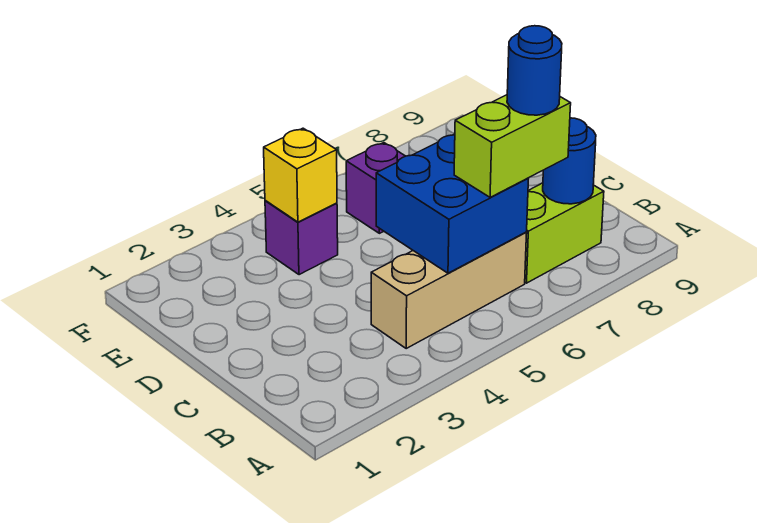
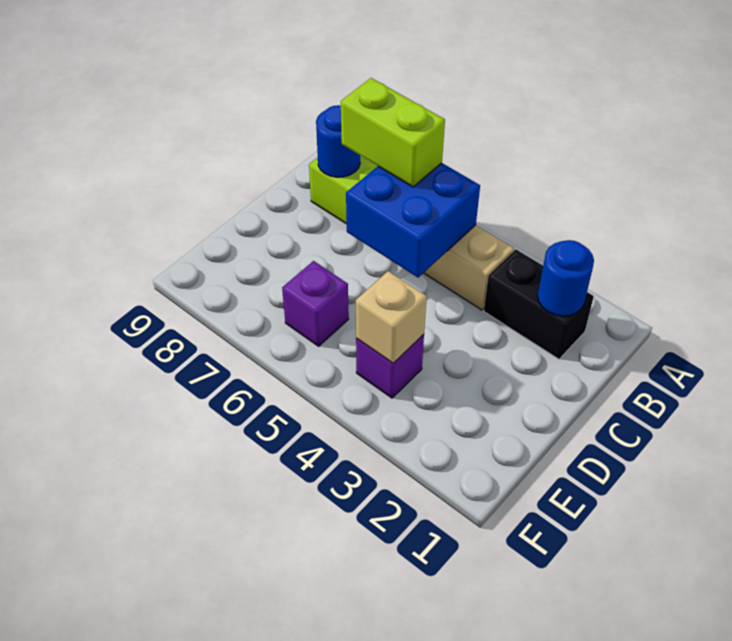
none -> black brick B2:B3 level 1
blue round brick B7 level 4 -> blue round brick B2 level 2
yellow brick E4 level 2 -> tan brick E4 level 2

